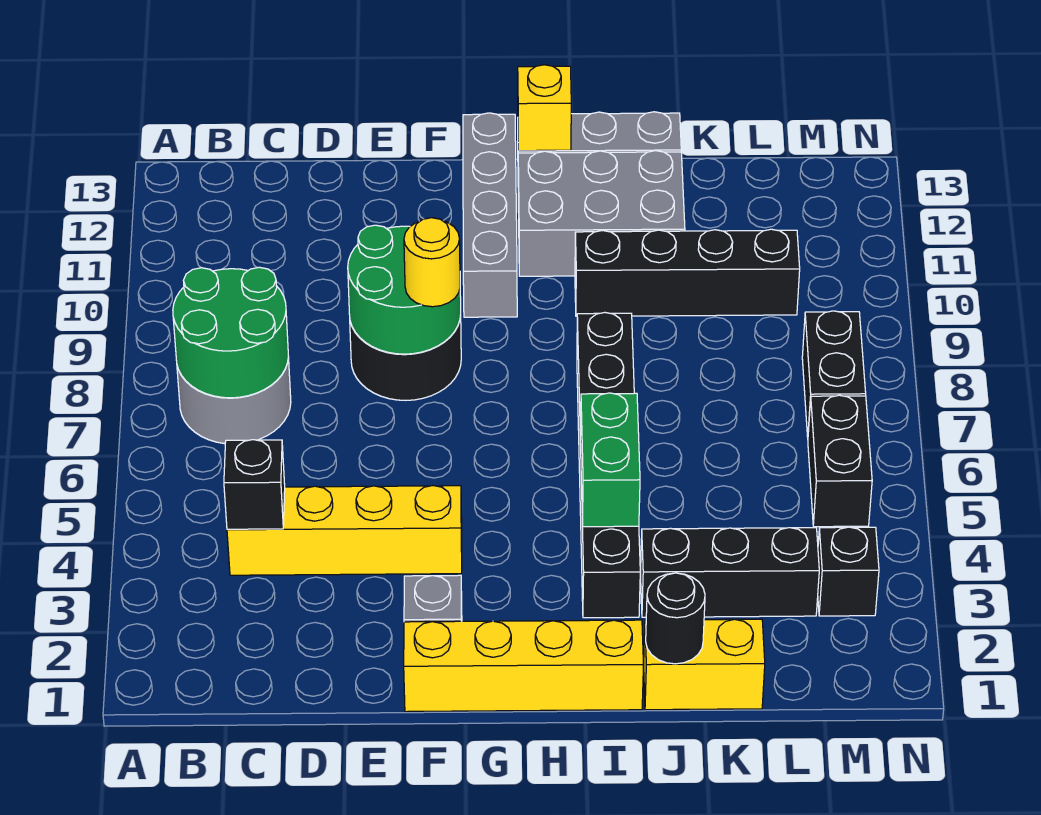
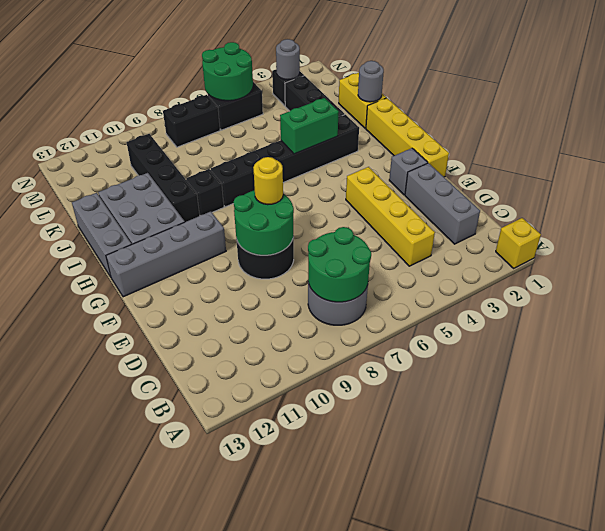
none -> grey brick C2:E2 level 1
black brick C4 level 2 -> black brick I9 level 1
yellow brick H13 level 2 -> yellow brick A1 level 1
black round brick J1 level 2 -> grey round brick J1 level 2
none -> grey round brick M3 level 2
none -> green round brick M5:N6 level 2

